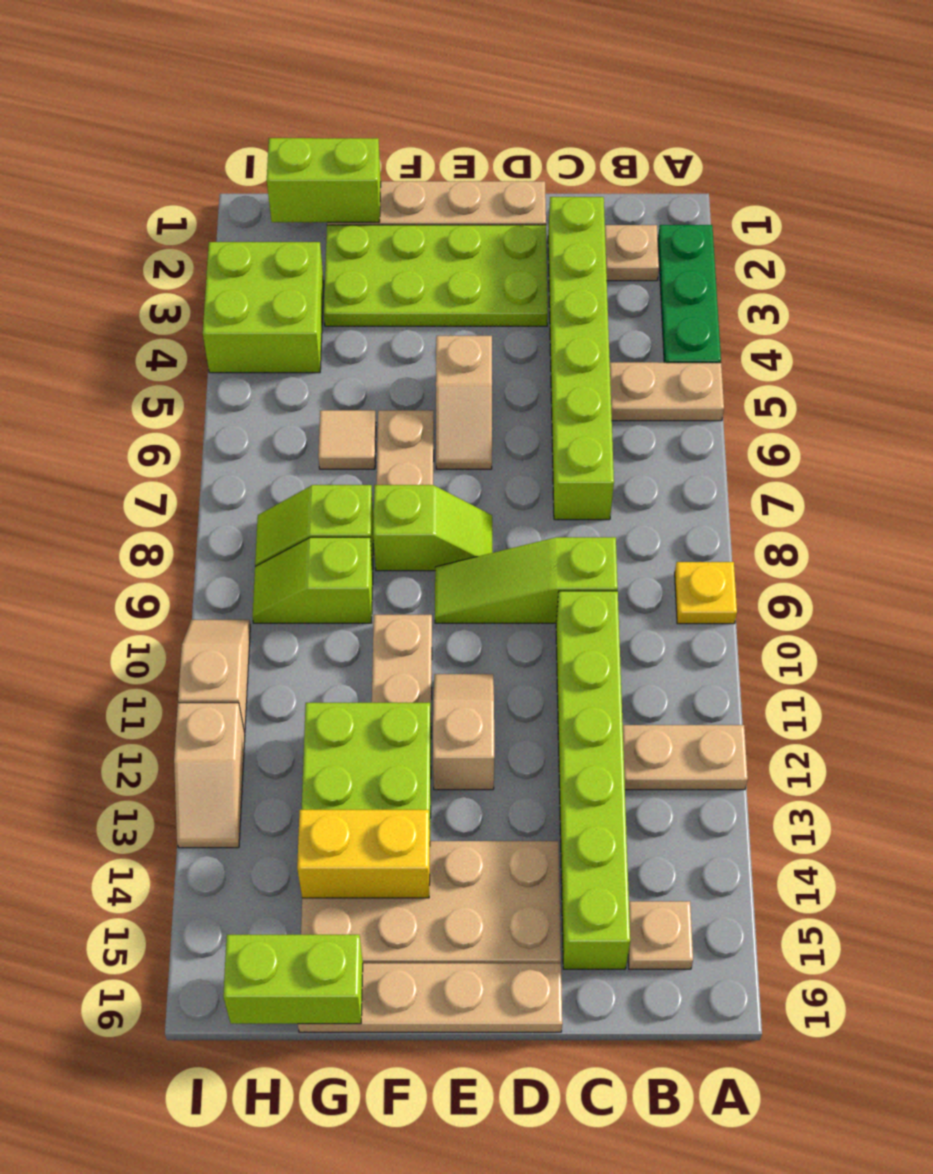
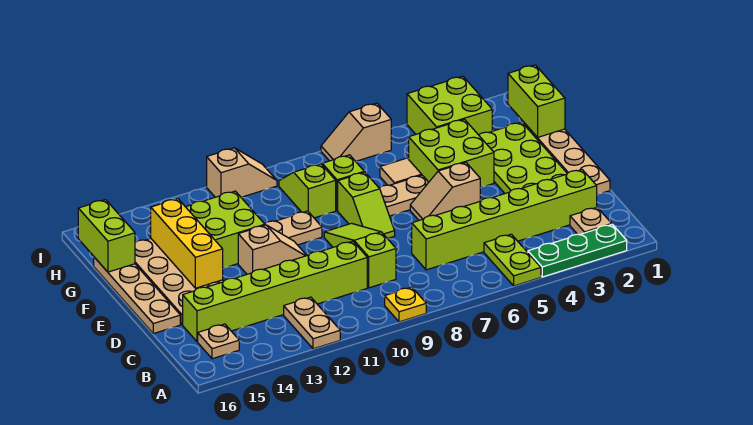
tan plate A5:B5 level 1 -> lime plate A5:B5 level 1
none -> lime brick F4:G5 level 1
yellow brick F14:G14 level 2 -> yellow brick E14:G14 level 2
tan slope I12:I13 level 1 top 12 -> tan slope I6:I7 level 1 top 6

